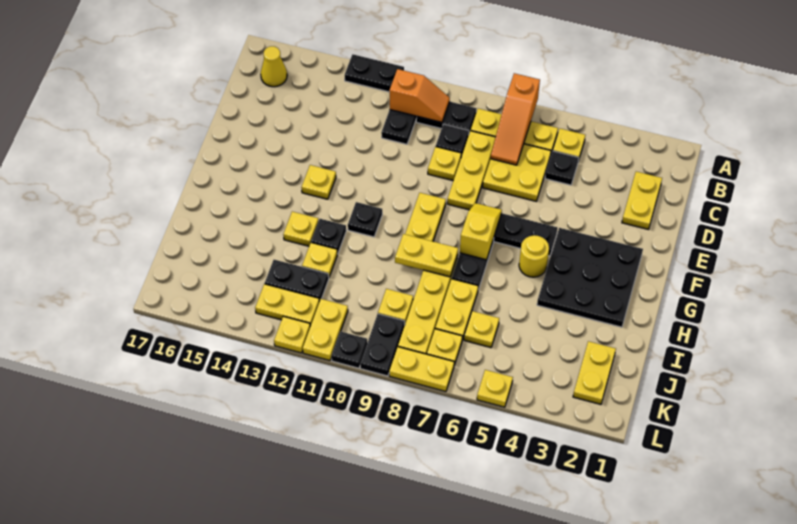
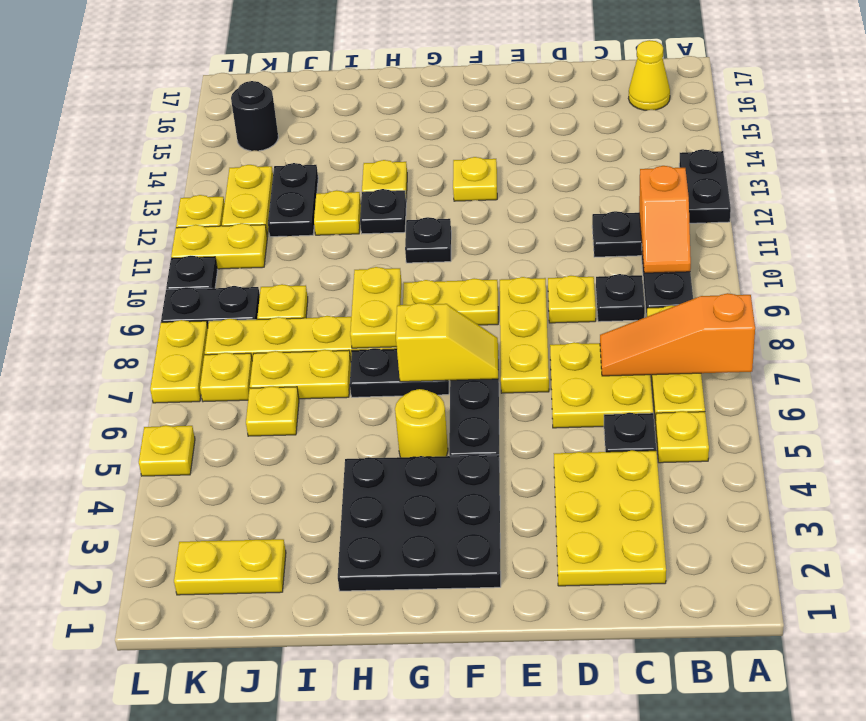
yellow plate C2:D2 level 1 -> yellow plate C2:D4 level 1
yellow plate C8:E8 level 1 -> yellow plate E7:E9 level 1
none -> black round brick K15 level 1

